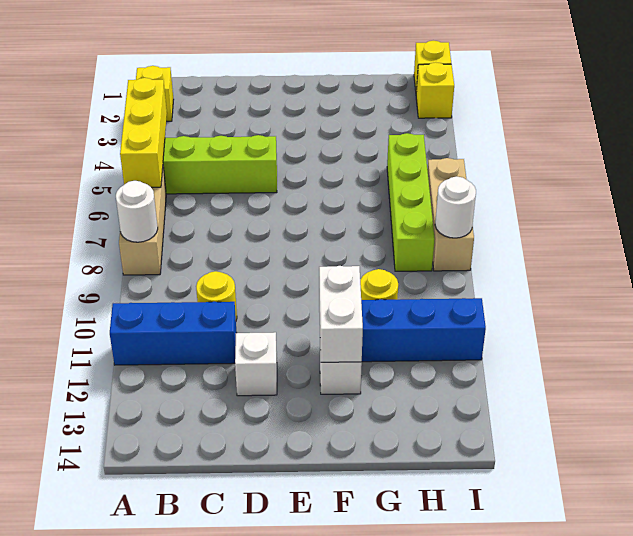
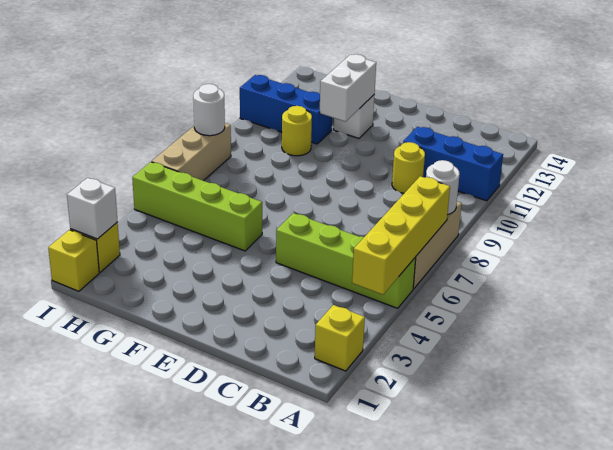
yellow brick A4:A6 level 2 -> yellow brick A4:A7 level 2
white brick D12 level 1 -> white brick I2 level 2
lime brick H5:H8 level 1 -> lime brick F5:I5 level 1

